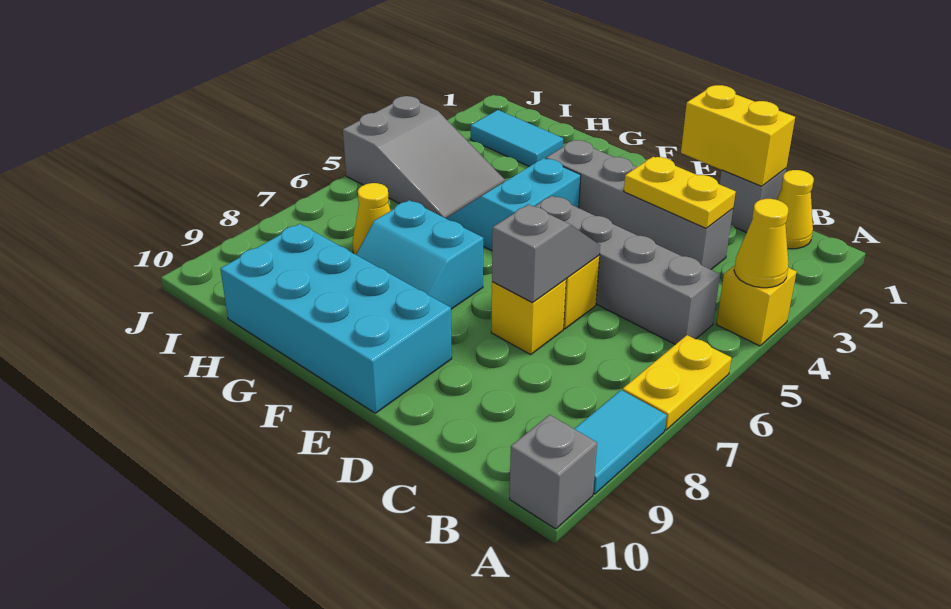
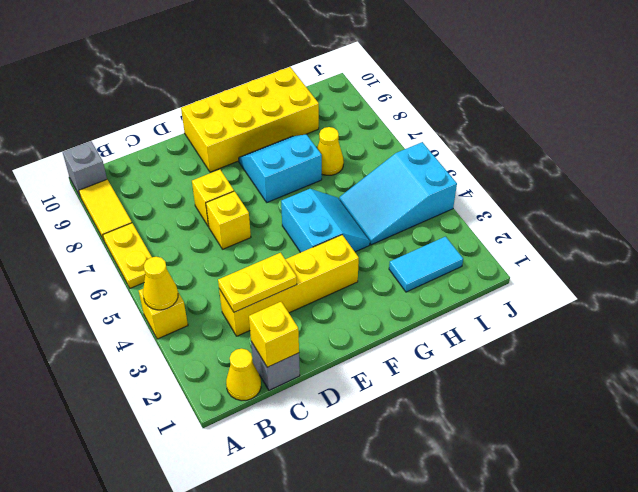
cyan tile A8:A9 level 1 -> yellow tile A8:A9 level 1
grey brick B5:E5 level 1 -> none
yellow brick C1:D1 level 2 -> yellow brick C1 level 2
grey brick C3:F3 level 1 -> yellow brick C3:F3 level 1
grey slope D6:D7 level 2 top 7 -> none
cyan brick E9:H10 level 1 -> yellow brick E9:H10 level 1
grey slope H4:J5 level 1 top J -> cyan slope H4:J5 level 1 top J

